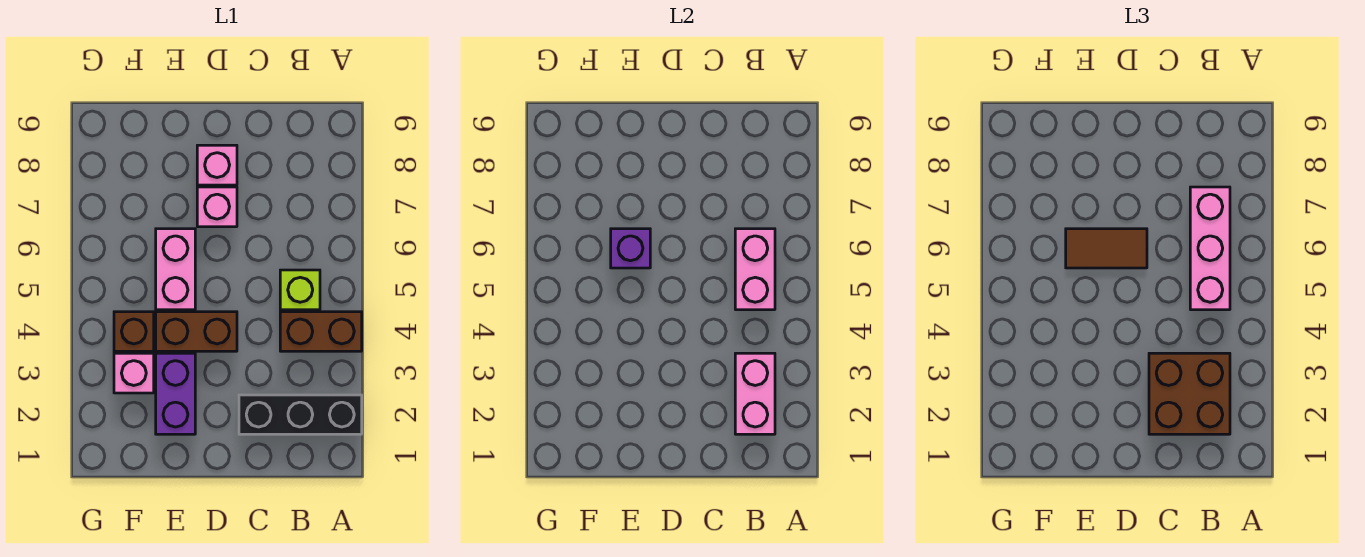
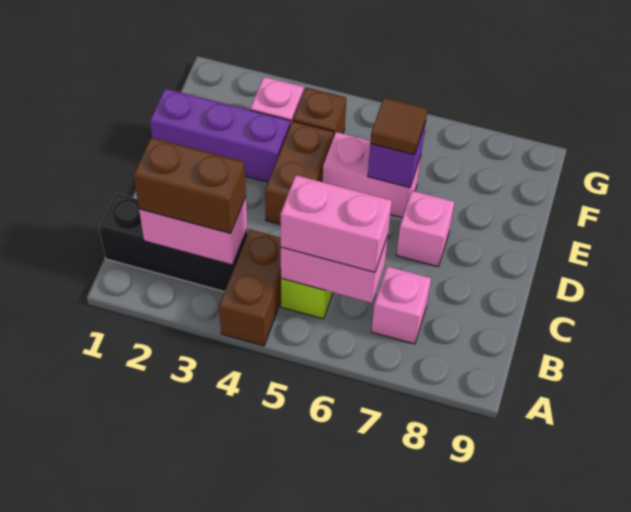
black brick A2:C2 level 1 -> black brick B1:B3 level 1
brown brick B2:C3 level 3 -> brown brick B2:B3 level 3
pink brick B5:B7 level 3 -> pink brick B5:B6 level 3
brown tile D6:E6 level 3 -> brown tile E6 level 3
pink brick D8 level 1 -> pink brick B7 level 1
purple brick E2:E3 level 1 -> purple brick E1:E3 level 1

